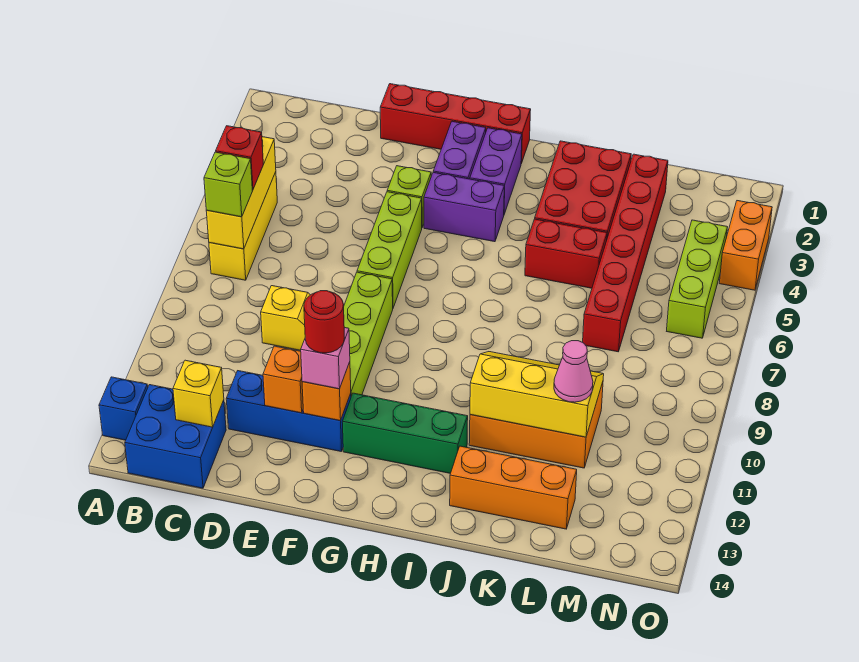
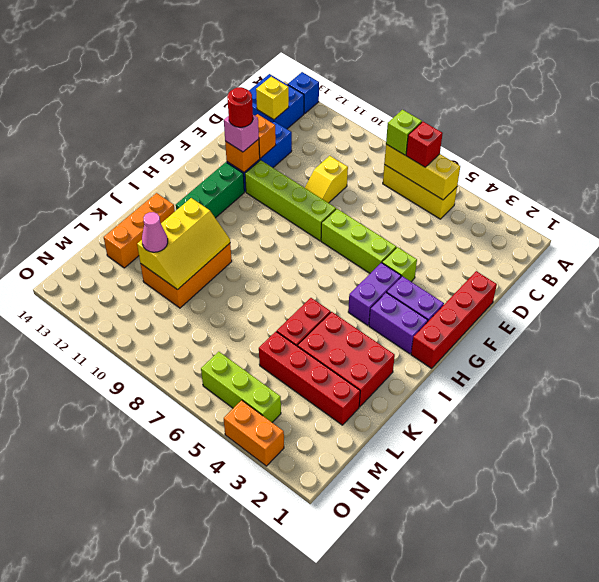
red brick L2:L7 level 1 -> red brick L2:L5 level 1

